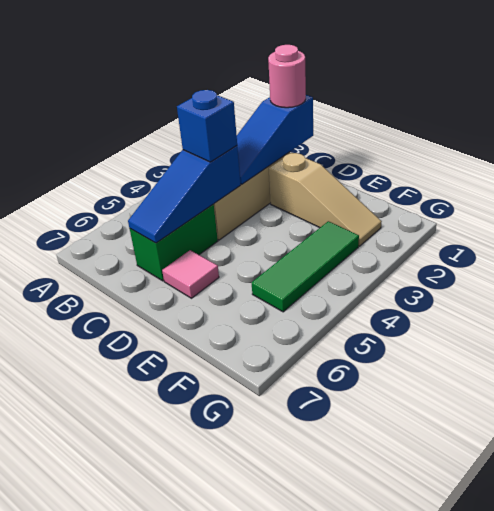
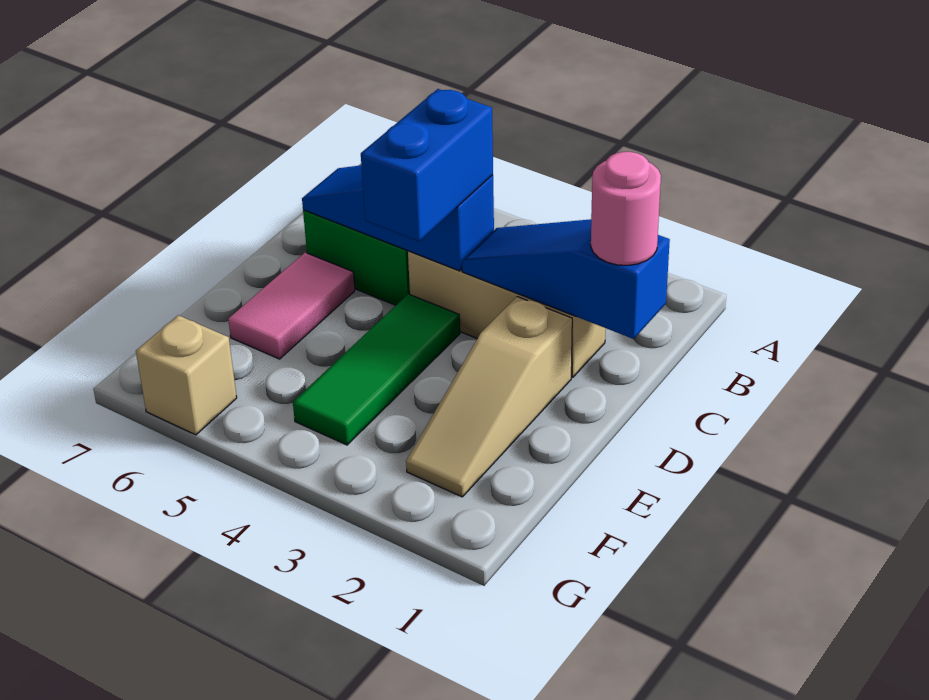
blue brick C4 level 3 -> blue brick C4:D4 level 3
pink tile D6 level 1 -> pink tile D6:E6 level 1
green tile F3:F5 level 1 -> green tile D4:F4 level 1
none -> tan brick G6 level 1

